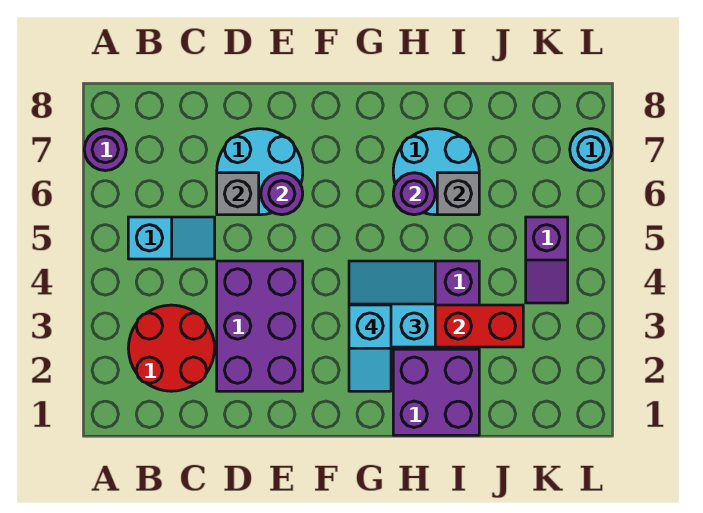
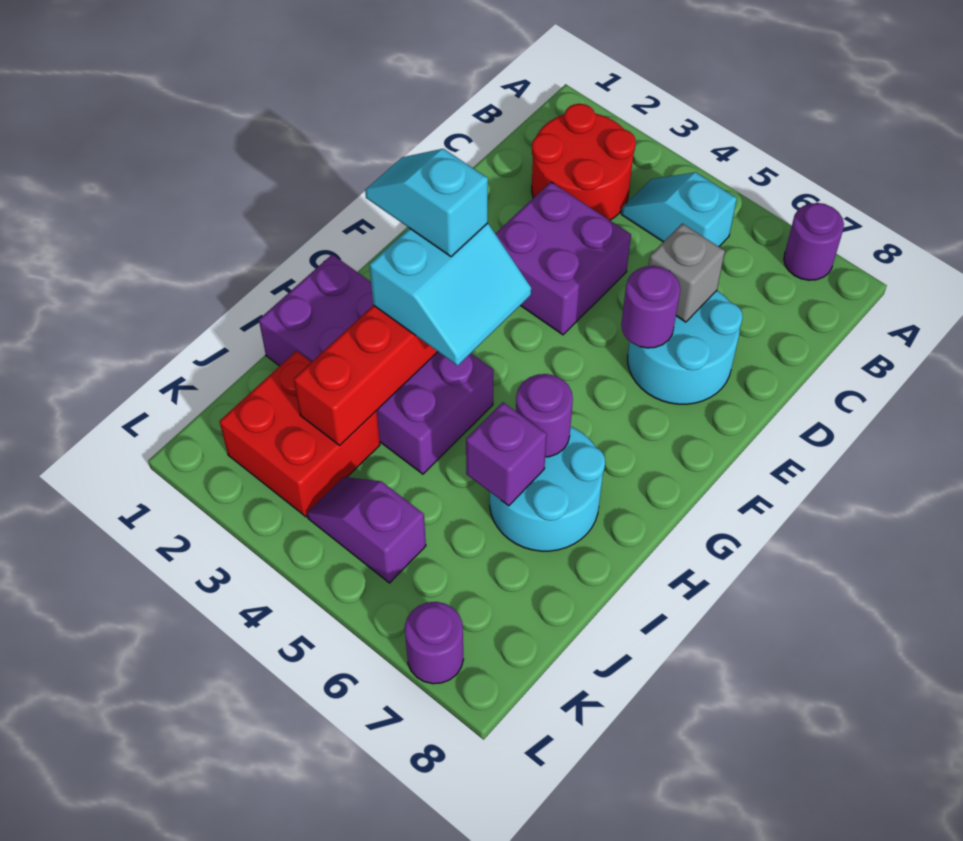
cyan slope B5:C5 level 1 top B -> cyan slope B4:B5 level 1 top 5
purple brick D2:E4 level 1 -> purple brick D3:E4 level 1
grey brick I6 level 2 -> purple brick I6 level 2
none -> red brick J2:K3 level 1
cyan round brick L7 level 1 -> purple round brick L7 level 1

